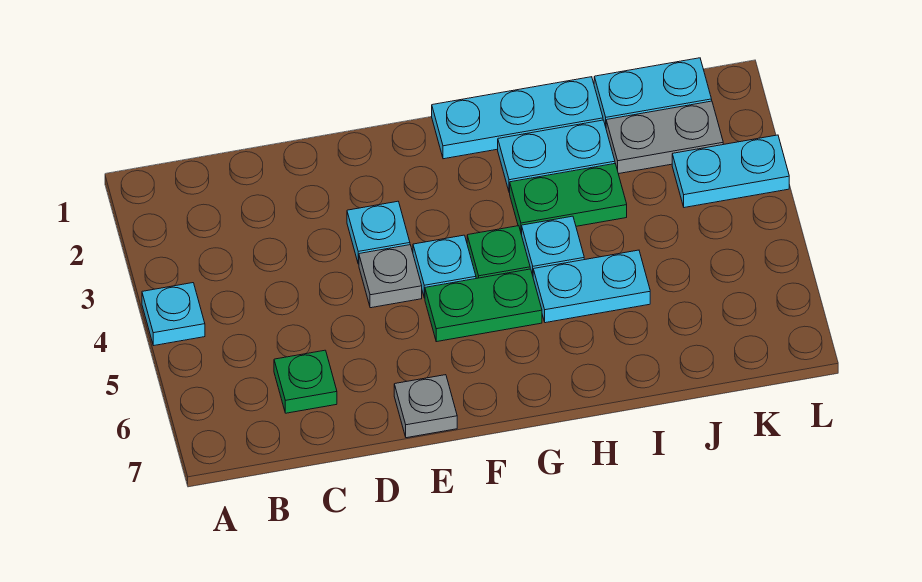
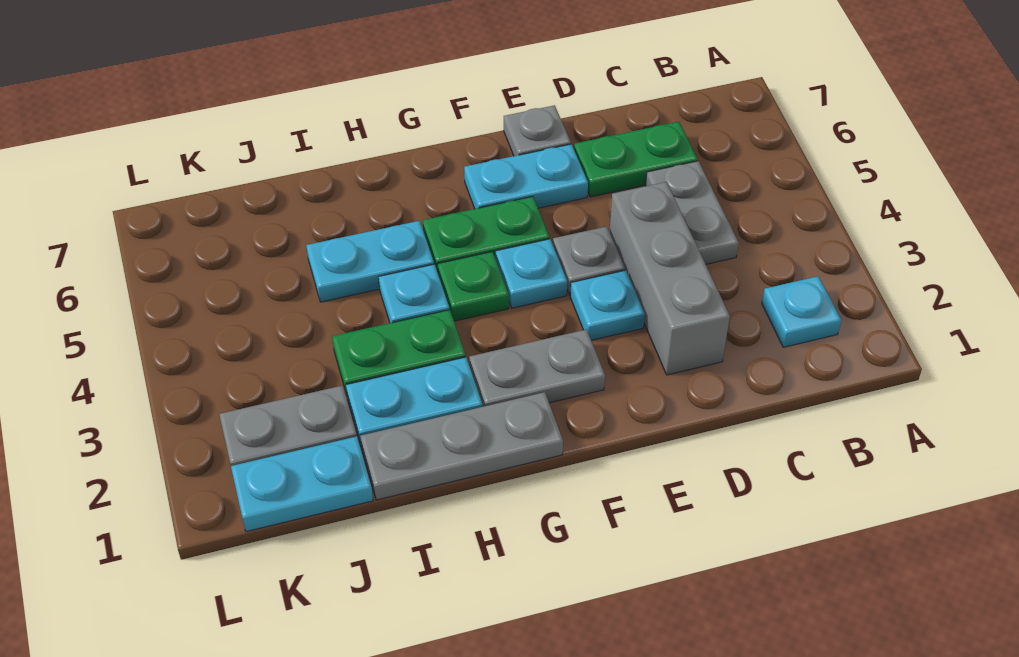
cyan plate A4 level 1 -> cyan plate B2 level 1
none -> grey plate C4:C5 level 1
green plate C6 level 1 -> green plate C6:D6 level 1
none -> grey brick D2:D4 level 1
none -> grey plate F2:G2 level 1
cyan plate G1:I1 level 1 -> grey plate G1:I1 level 1
cyan plate K3:L3 level 1 -> cyan plate E6:F6 level 1

